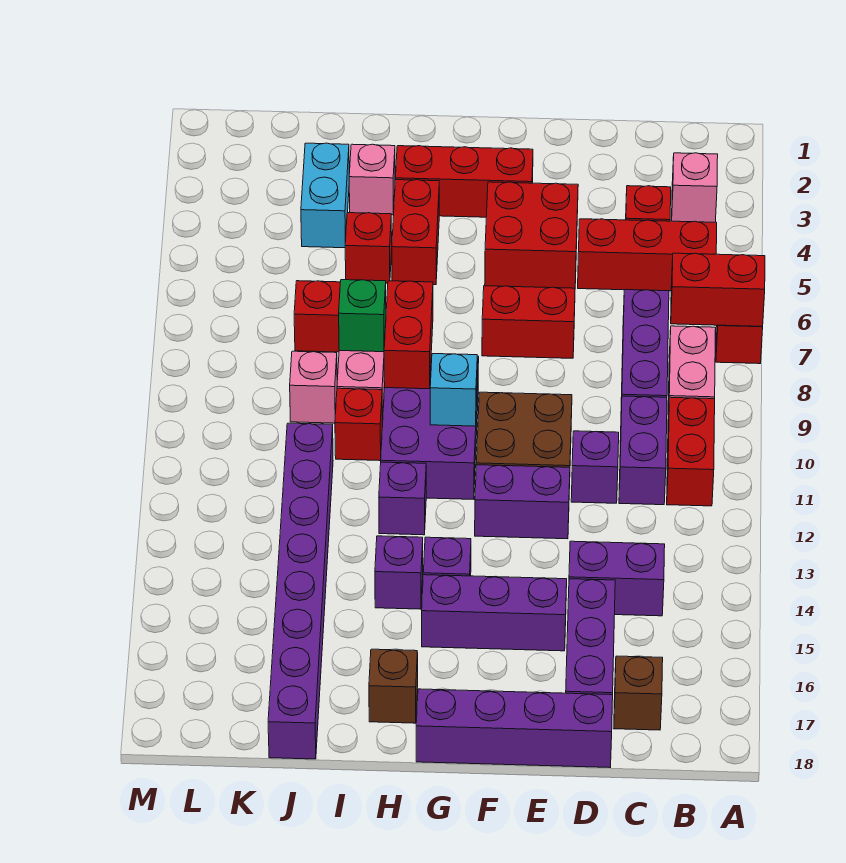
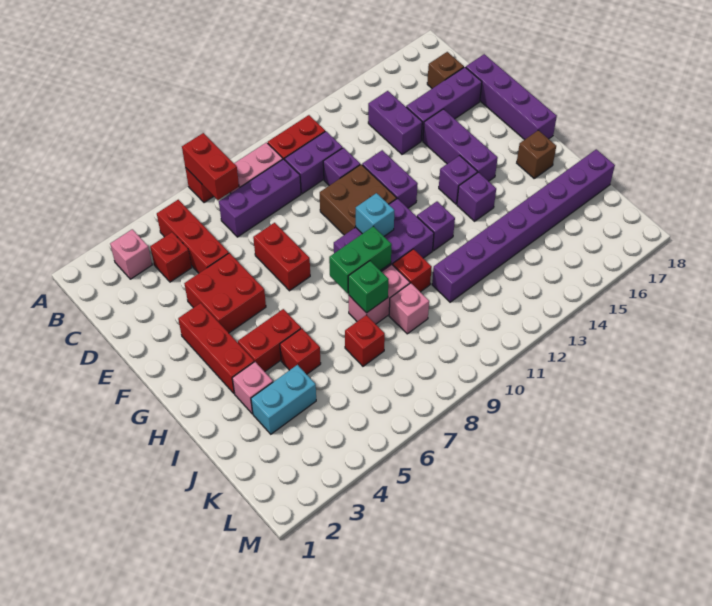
red brick H8:H9 level 2 -> green brick H8:H9 level 2

